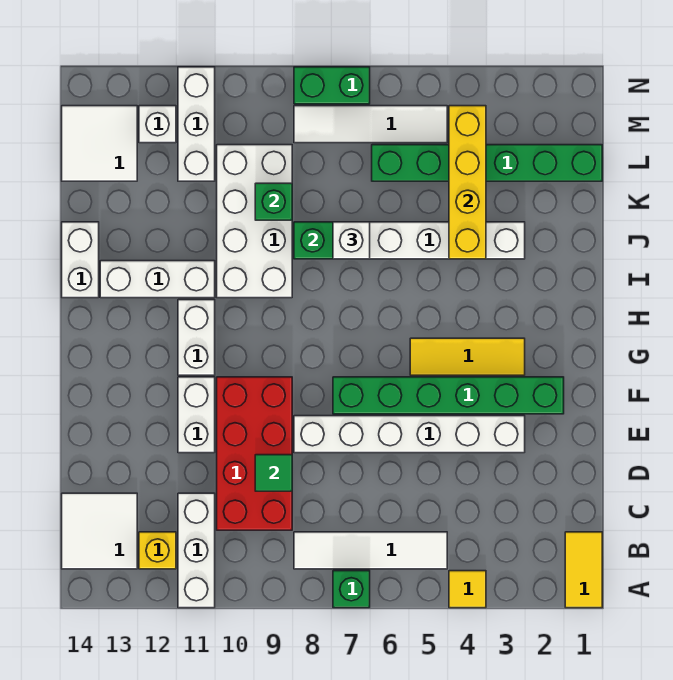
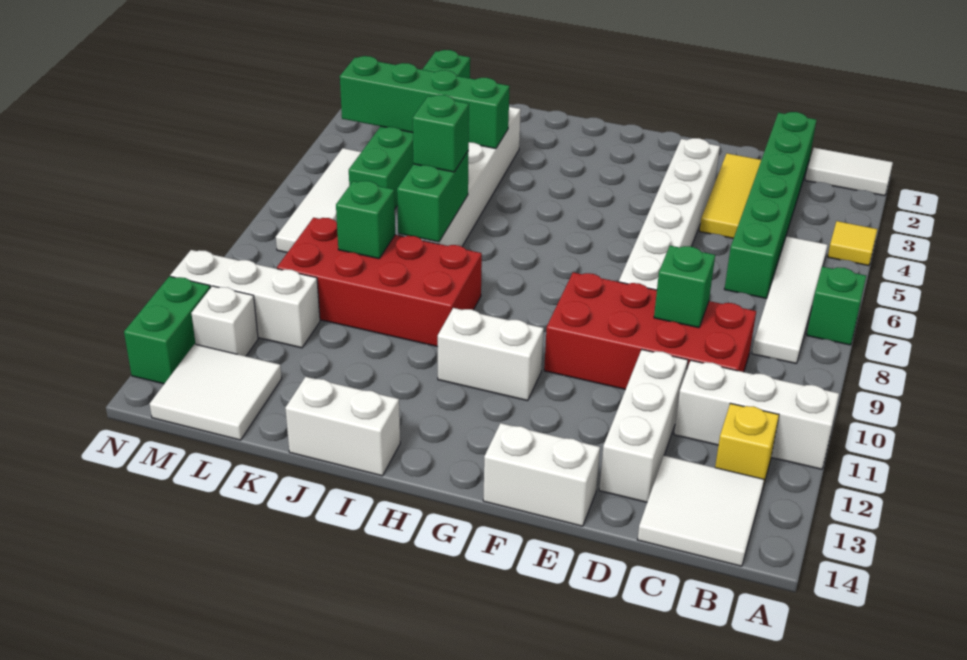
yellow tile A1:B1 level 1 -> white tile A1:B1 level 1
green tile D9 level 2 -> green brick D9 level 2
white brick E11:F11 level 1 -> white brick E14:F14 level 1
green brick F2:F7 level 1 -> green brick C1:C6 level 1
yellow tile G3:G5 level 1 -> yellow tile D2:D4 level 1
white brick I9:L10 level 1 -> red brick I9:L10 level 1
white brick I11:I13 level 1 -> white brick D11:D13 level 1
yellow brick J4:M4 level 2 -> green brick J4:M4 level 2
white brick J7 level 3 -> green brick J7 level 3
green brick N7:N8 level 1 -> green brick N12:N13 level 1

